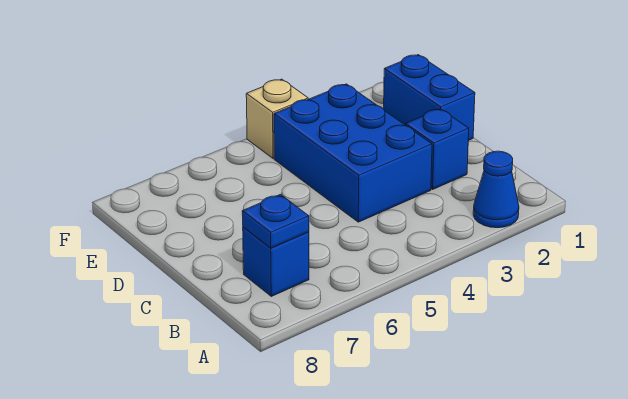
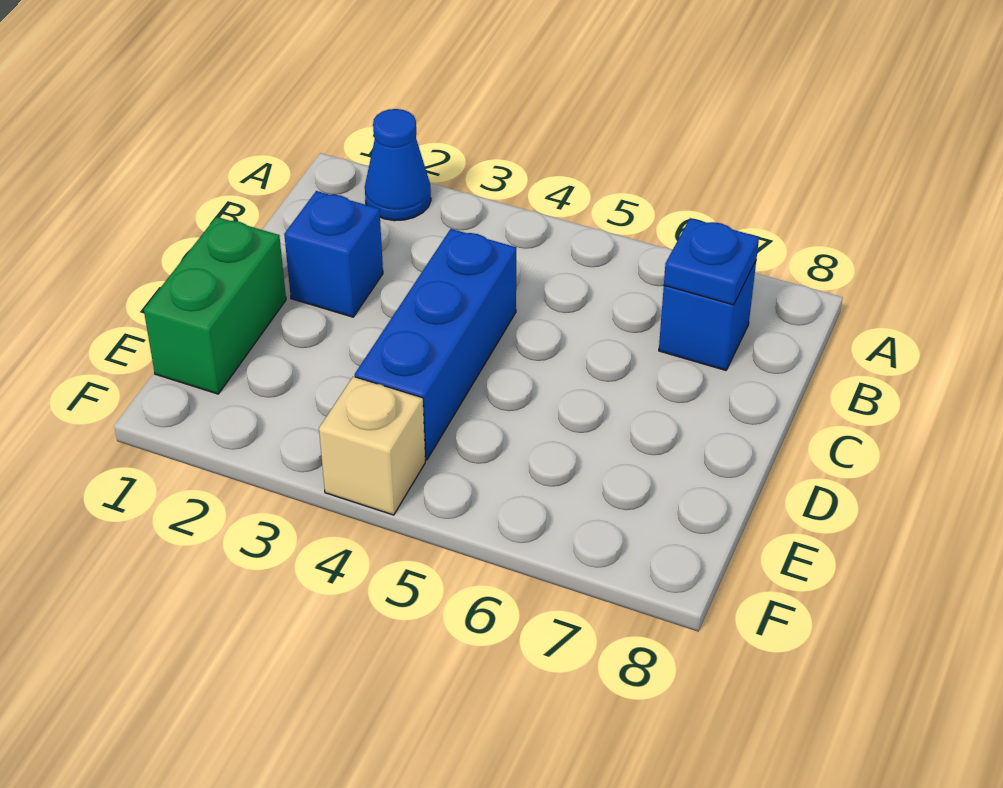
blue brick C3:E4 level 1 -> blue brick C4:E4 level 1
blue brick D1:E1 level 1 -> green brick D1:E1 level 1

